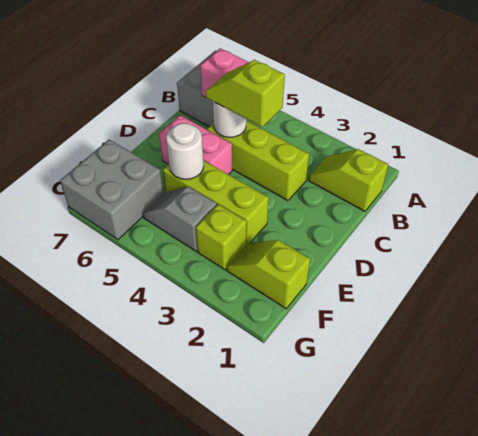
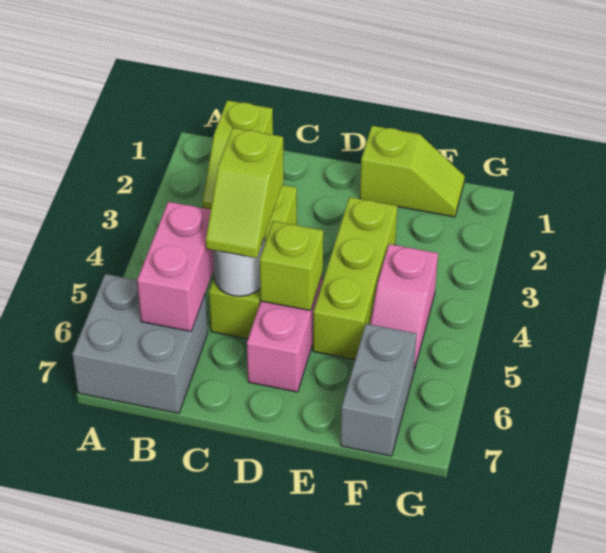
white round brick E5 level 2 -> none
lime slope F1:F2 level 1 top 1 -> lime slope E1:F1 level 1 top E
lime brick F3 level 1 -> lime brick D5 level 2
grey slope F4:F5 level 1 top 4 -> pink slope F4:F5 level 1 top 4
grey brick F6:G7 level 1 -> grey brick F6:F7 level 1

